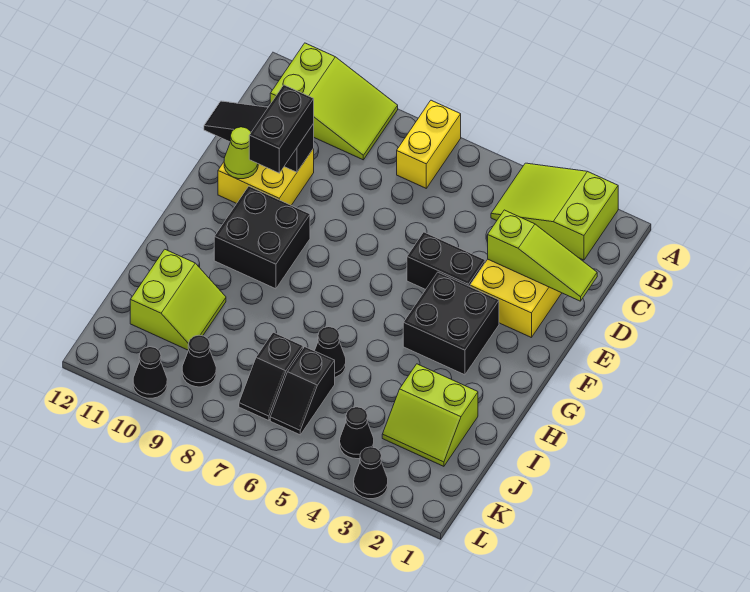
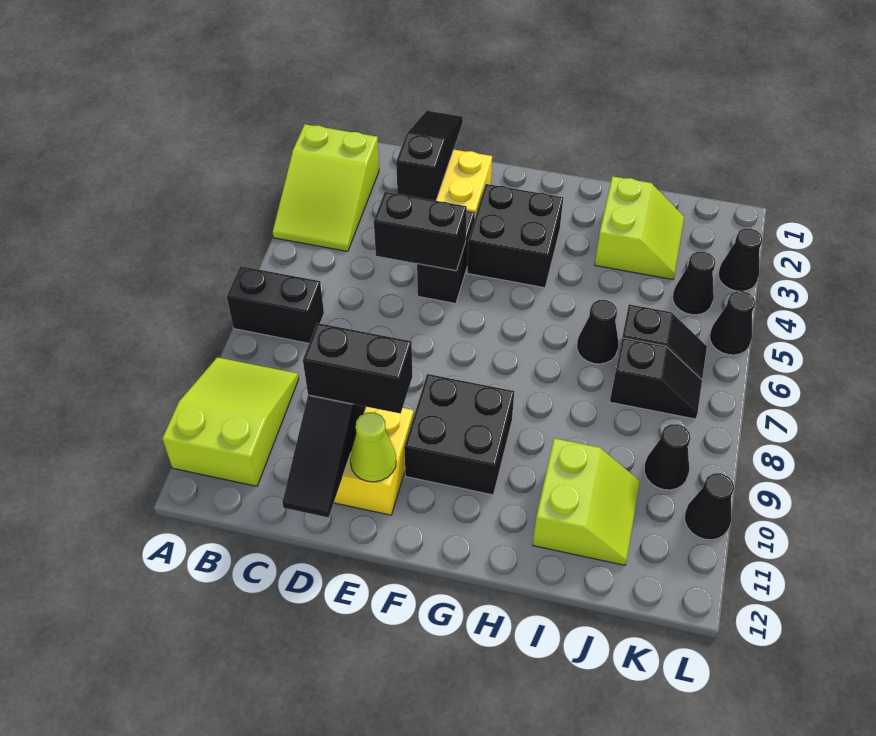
yellow brick A7:B7 level 1 -> black brick A7:B7 level 1
lime slope D1:D3 level 2 top 3 -> black slope D1:D3 level 2 top 3
none -> black brick D5:E5 level 2
lime slope I10:J11 level 1 top 11 -> lime slope I10:J11 level 1 top I
none -> black cone L5 level 1

